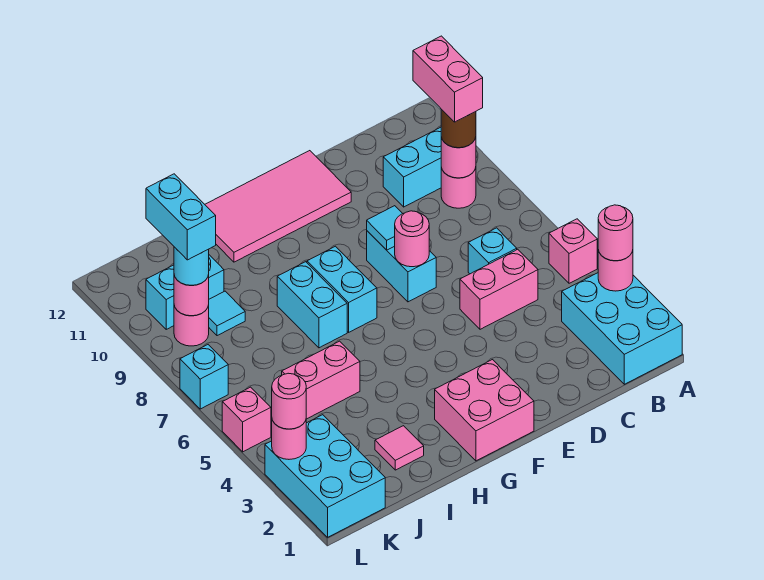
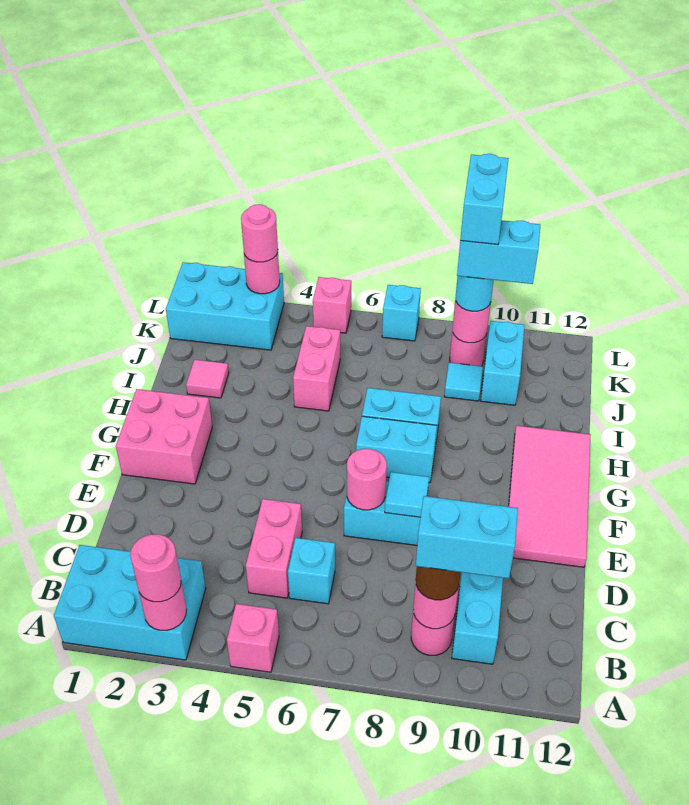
pink brick B9:B10 level 4 -> cyan brick B9:B10 level 4
none -> cyan brick K9:L9 level 5

